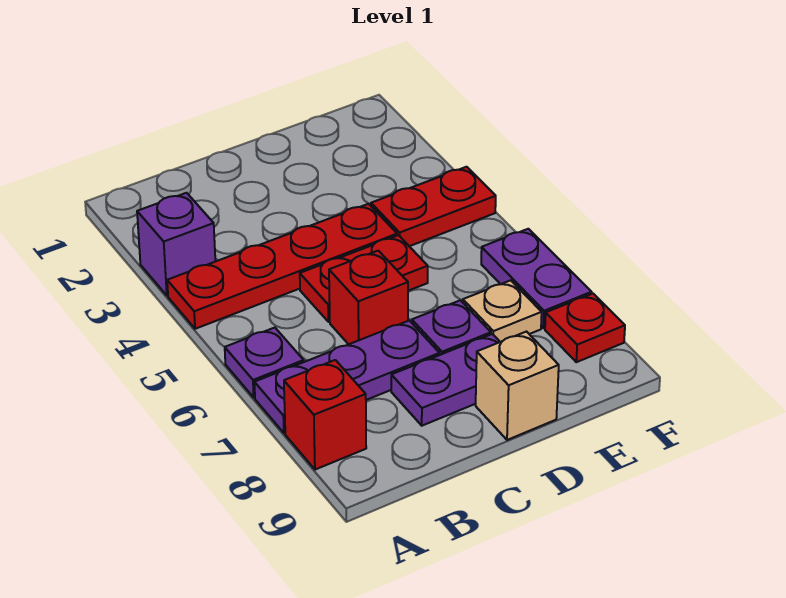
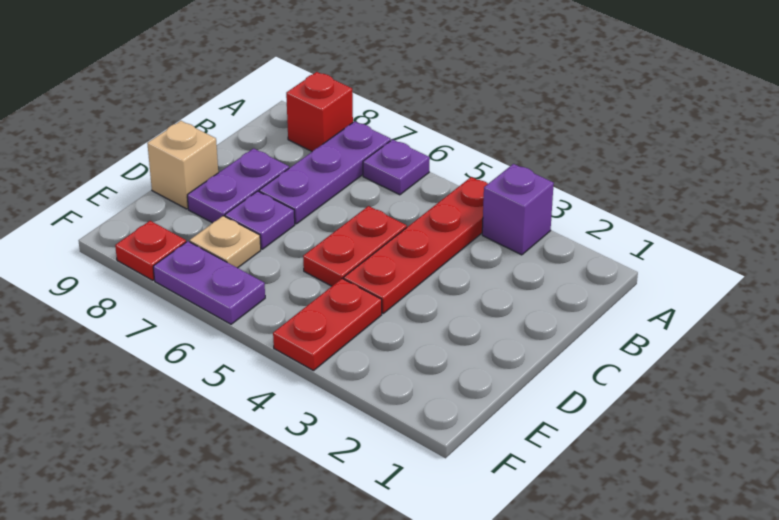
red brick C6 level 1 -> none

